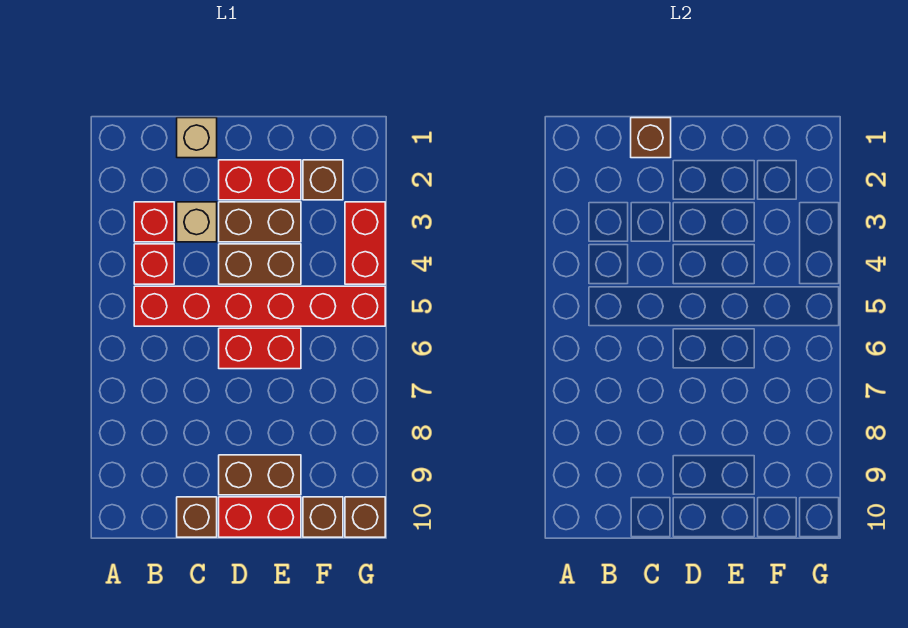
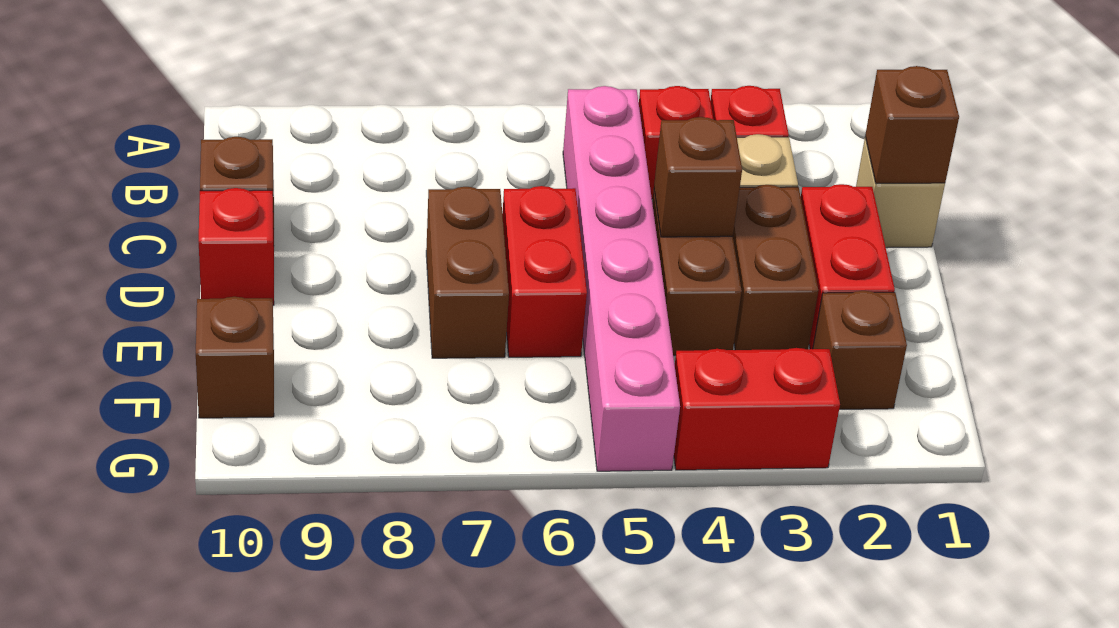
red brick B5:G5 level 1 -> pink brick B5:G5 level 1
brown brick D9:E9 level 1 -> brown brick D7:E7 level 1
red brick D10:E10 level 1 -> red brick D10 level 1
brown brick G10 level 1 -> brown brick D4 level 2

